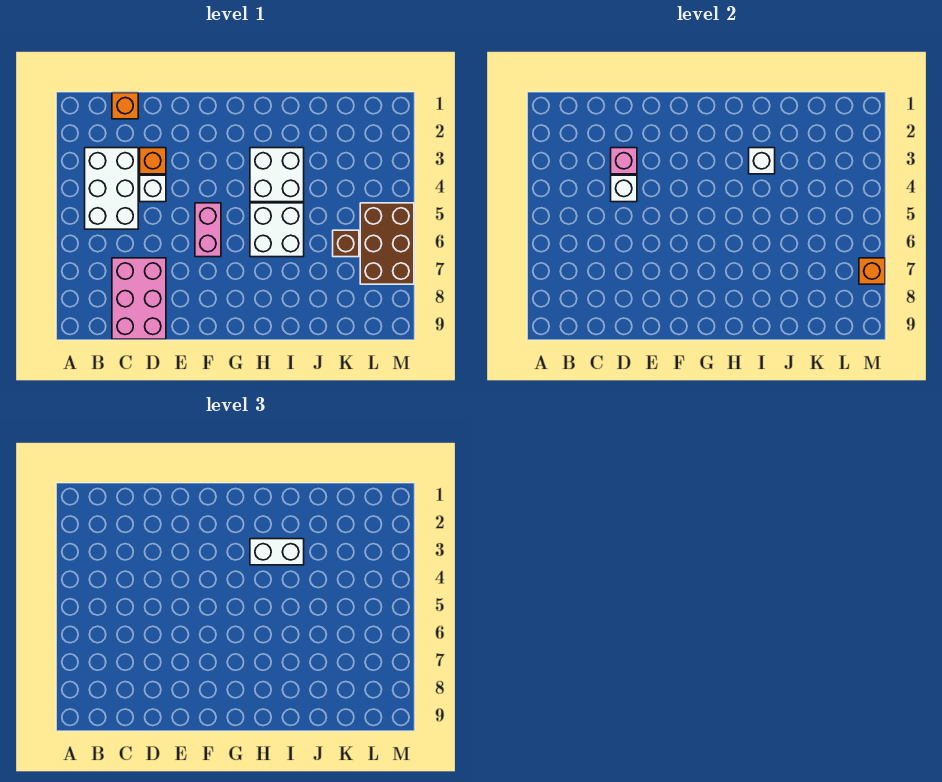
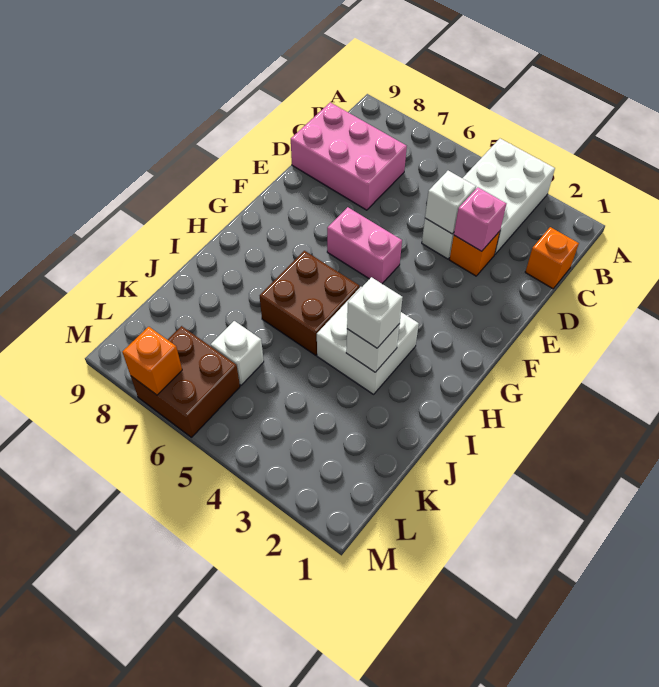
white brick B3:C5 level 1 -> white brick A3:C4 level 1
white brick H3:I3 level 3 -> white brick I3 level 3
white brick H5:I6 level 1 -> brown brick H5:I6 level 1
brown brick K6 level 1 -> white brick K6 level 1
brown brick L5:M7 level 1 -> brown brick L6:M7 level 1

